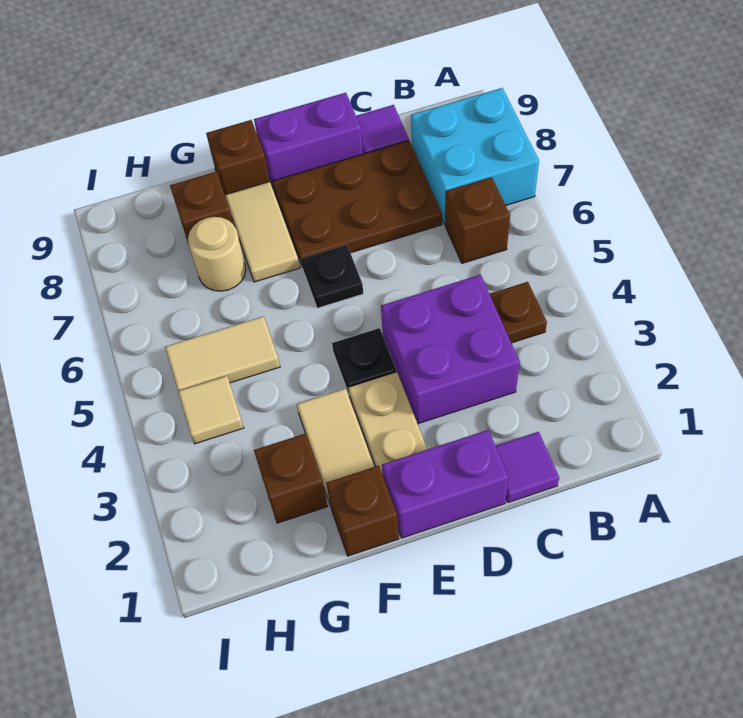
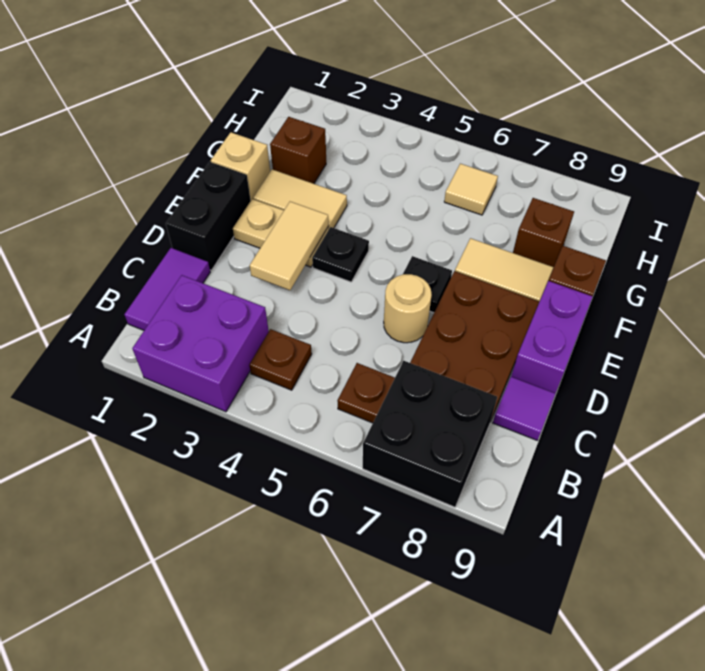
cyan brick A7:B8 level 1 -> black brick A7:B8 level 1
brown brick B6 level 1 -> brown plate B6 level 1
purple tile C1 level 1 -> purple tile B1:C1 level 1
purple brick C3:D4 level 1 -> purple brick A2:B3 level 1
purple brick D1:E1 level 1 -> black brick D1:E1 level 1
brown brick F1 level 1 -> tan brick F1 level 1
tan tile G5:H5 level 1 -> tan tile D3:E3 level 2
tan round brick G7 level 1 -> tan round brick D6 level 1
tan tile H4 level 1 -> tan tile H6 level 1

